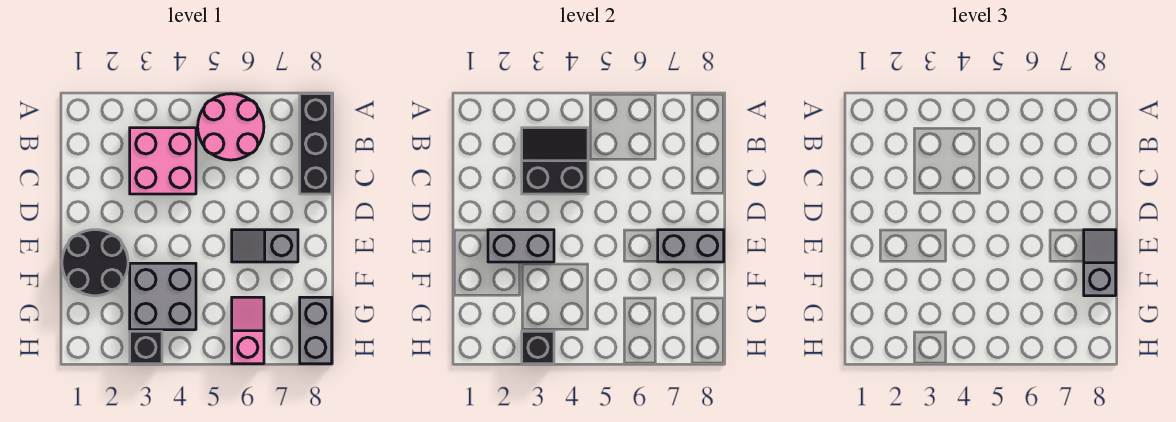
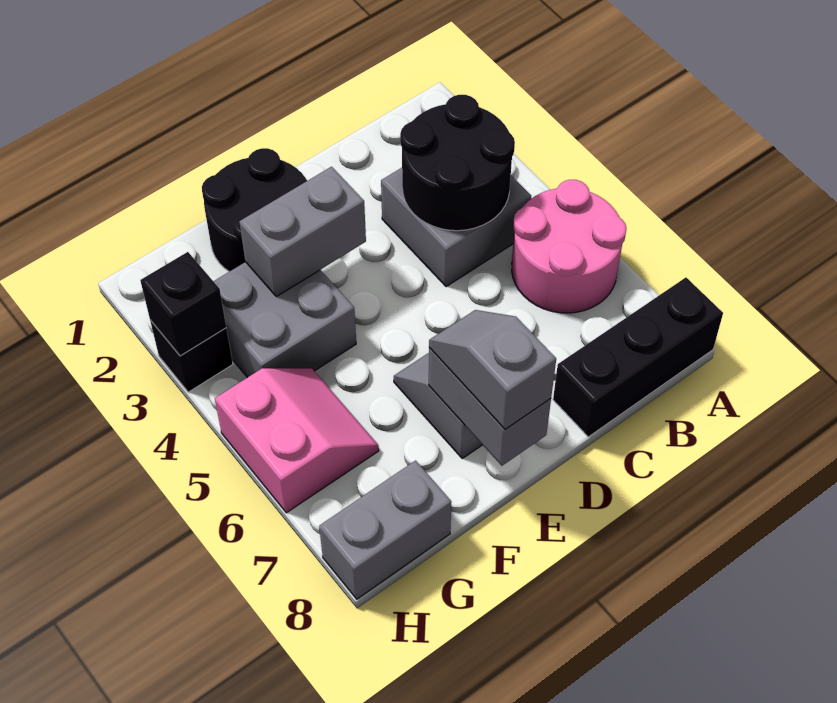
pink brick B3:C4 level 1 -> grey brick B3:C4 level 1
black slope B3:C4 level 2 top C -> black round brick B3:C4 level 2
grey brick E2:E3 level 2 -> grey brick E3:F3 level 2
grey slope E8:F8 level 3 top F -> grey slope E7:E8 level 3 top 8
pink slope G6:H6 level 1 top H -> pink slope G5:H6 level 1 top H

